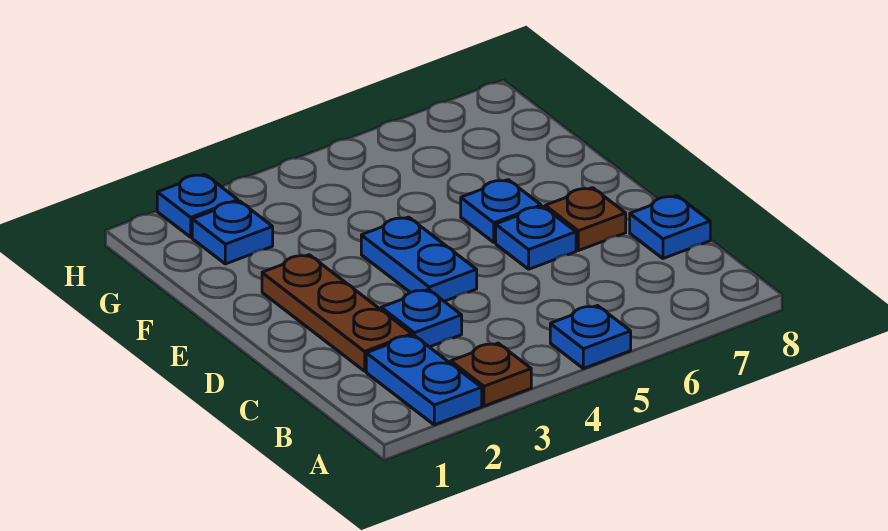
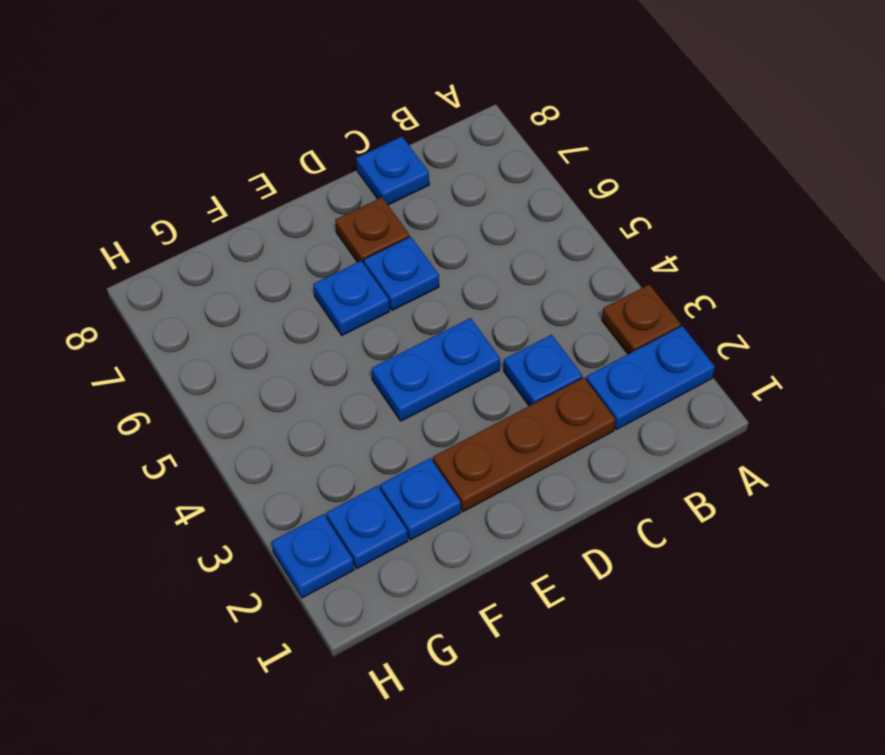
blue plate A5 level 1 -> blue plate F2 level 1

